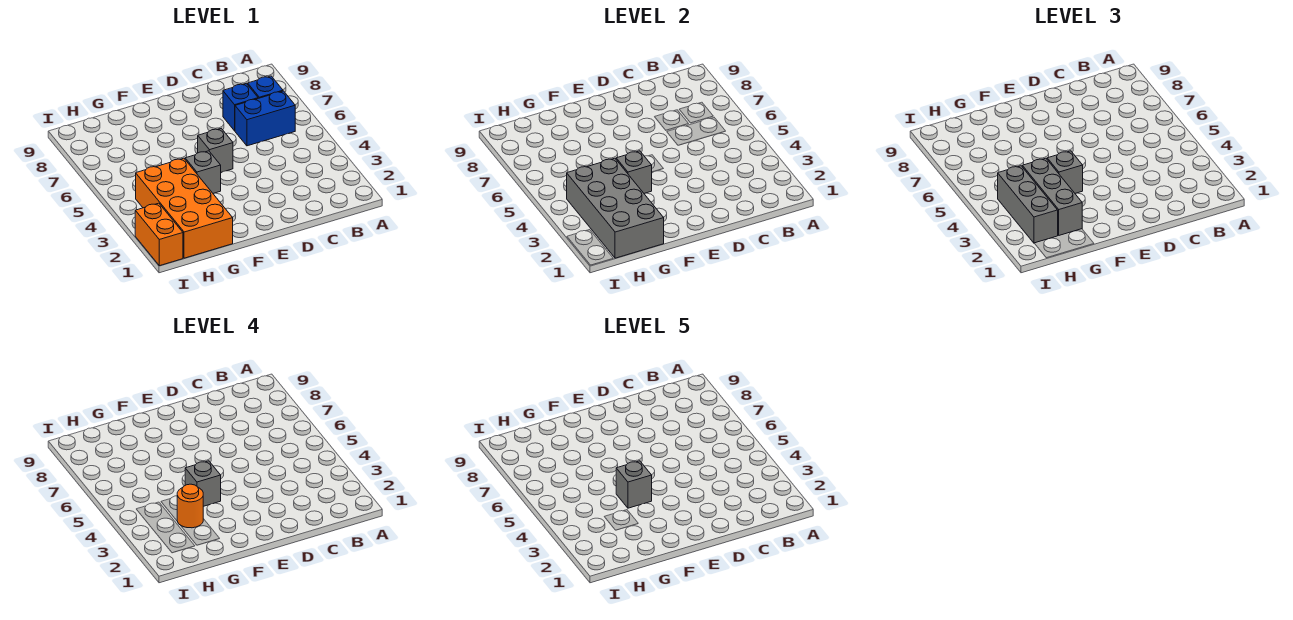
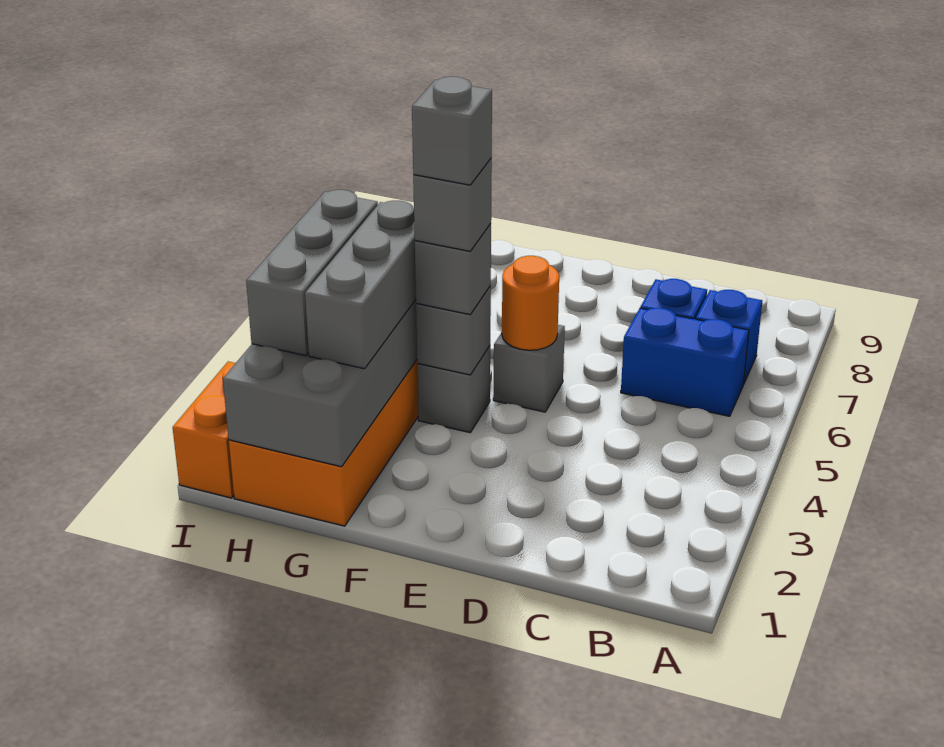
orange round brick G3 level 4 -> orange round brick E5 level 2

